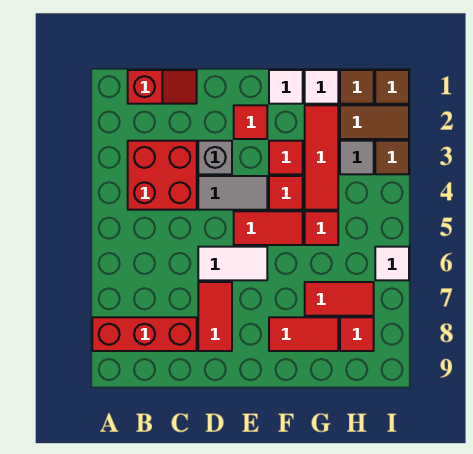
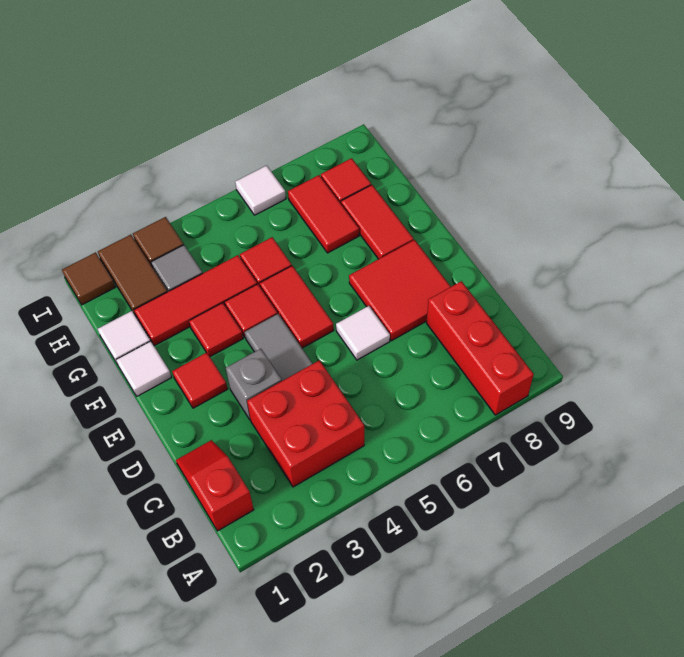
white tile D6:E6 level 1 -> white tile D6 level 1
red tile D7:D8 level 1 -> red tile D7:E8 level 1
brown tile H1 level 1 -> none

